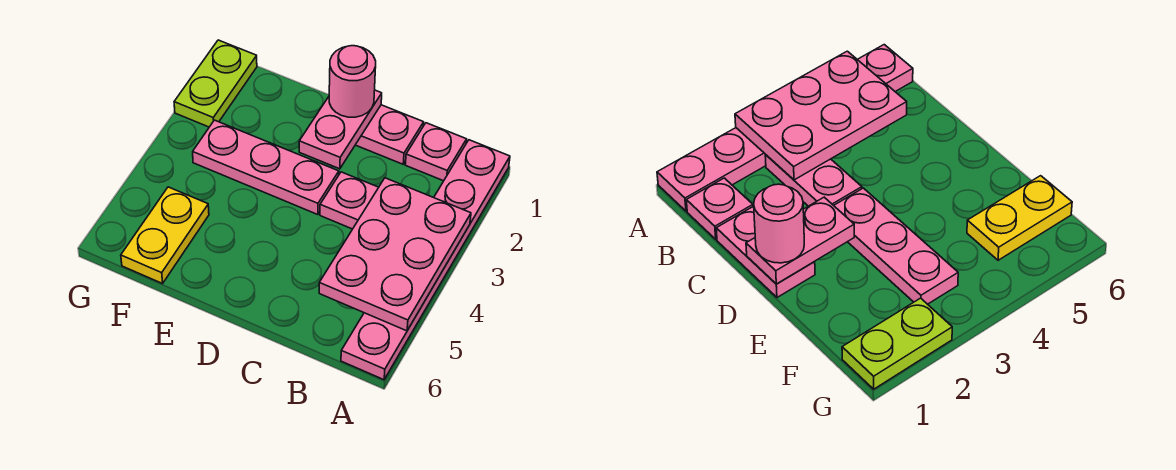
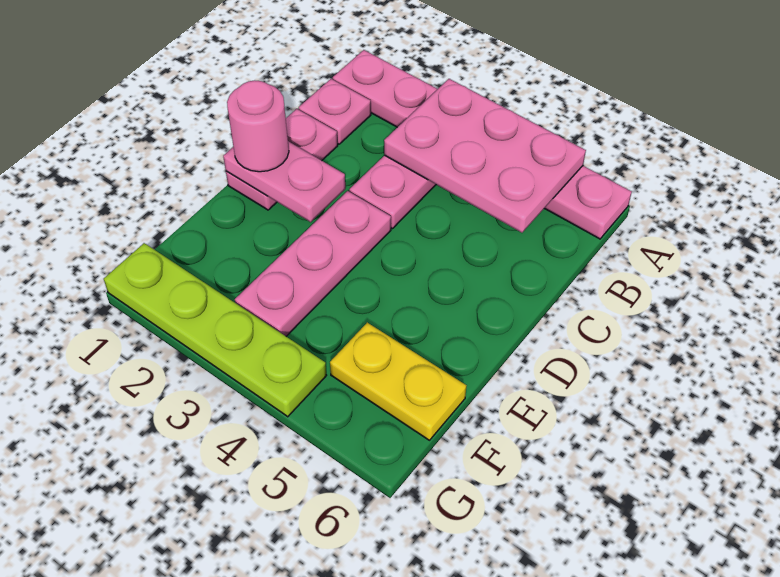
lime plate G1:G2 level 1 -> lime plate G1:G4 level 1

